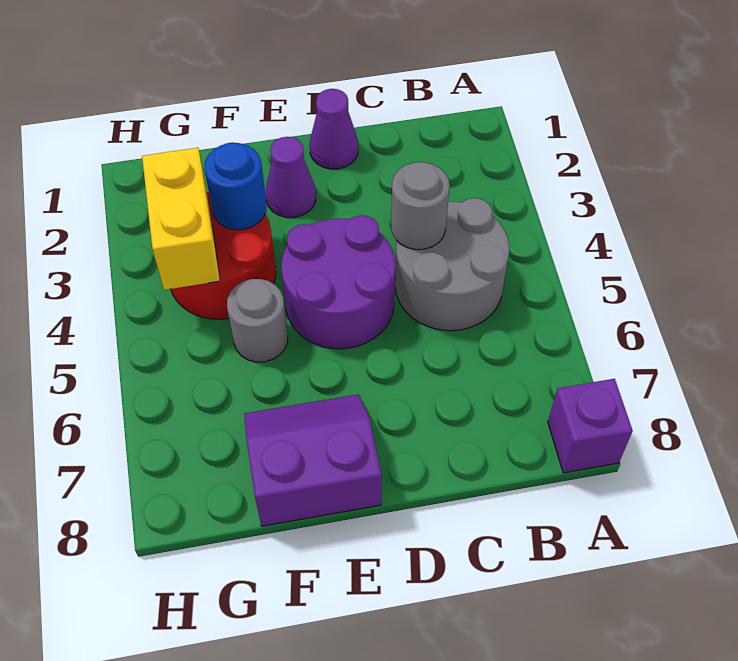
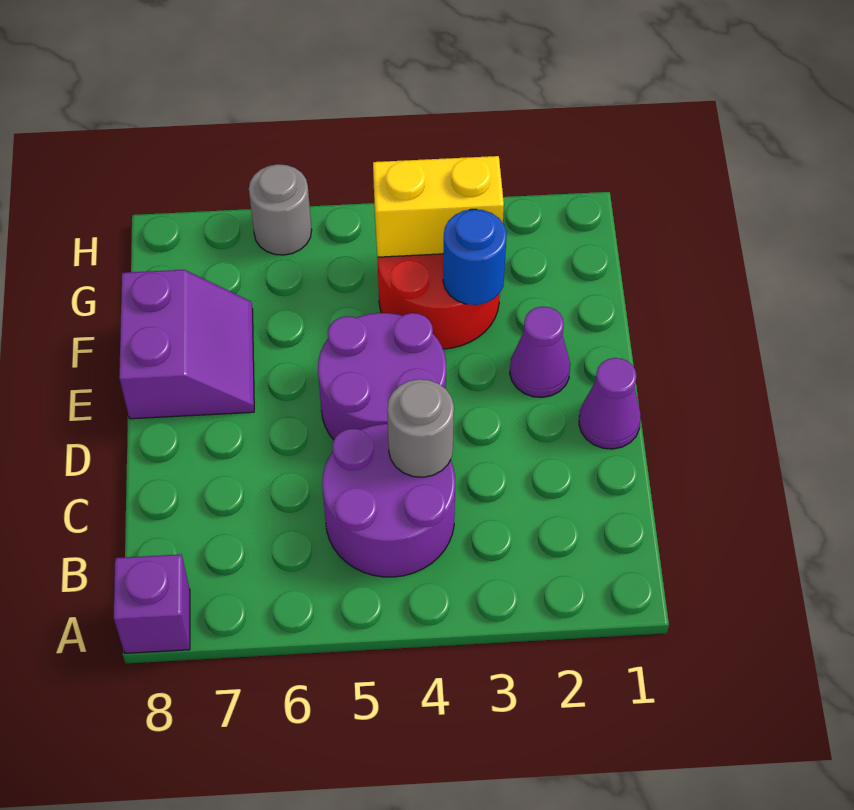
grey round brick B4:C5 level 1 -> purple round brick B4:C5 level 1
grey round brick F5 level 1 -> grey round brick H6 level 1

